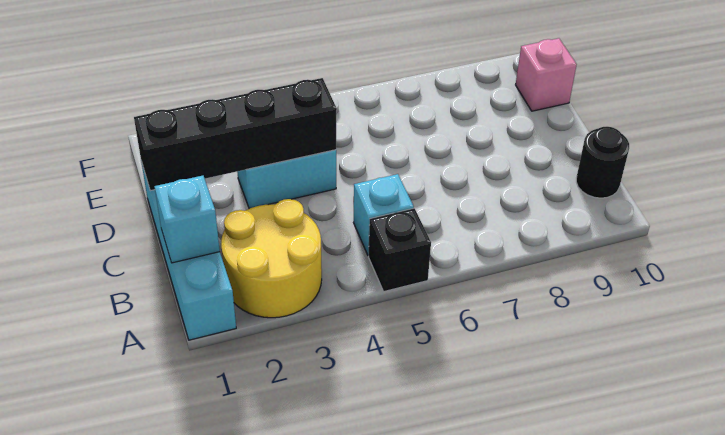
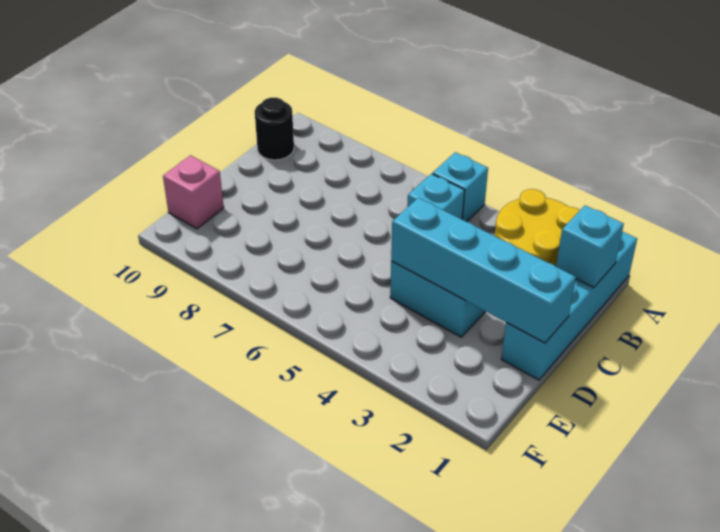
black brick A5 level 1 -> cyan brick A5 level 1
black brick D1:D4 level 2 -> cyan brick D1:D4 level 2

